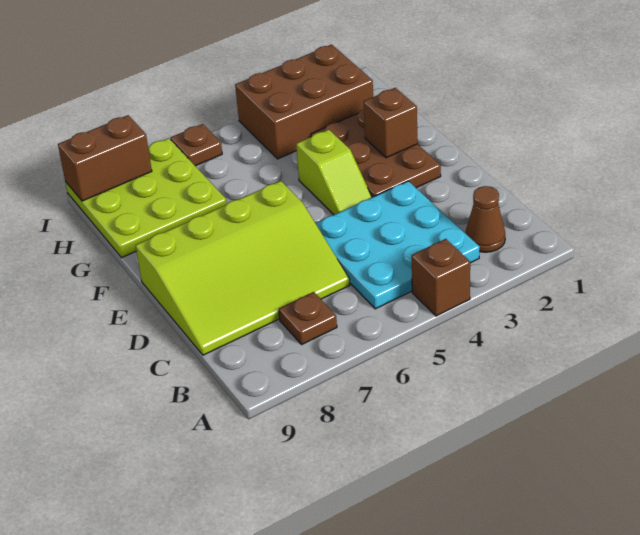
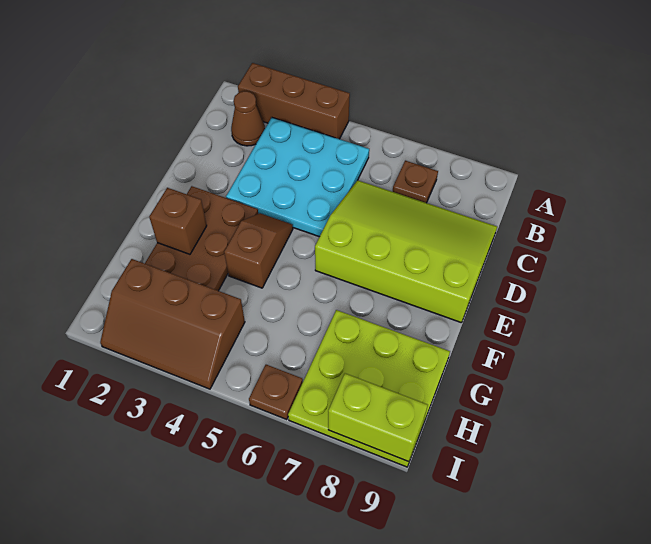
brown brick A4 level 1 -> brown brick A2:A4 level 1
lime slope E4:F4 level 1 top F -> brown slope E4:F4 level 1 top F
brown brick H2:I4 level 1 -> brown slope H2:I4 level 1 top H
brown brick I8:I9 level 2 -> lime brick I8:I9 level 2

